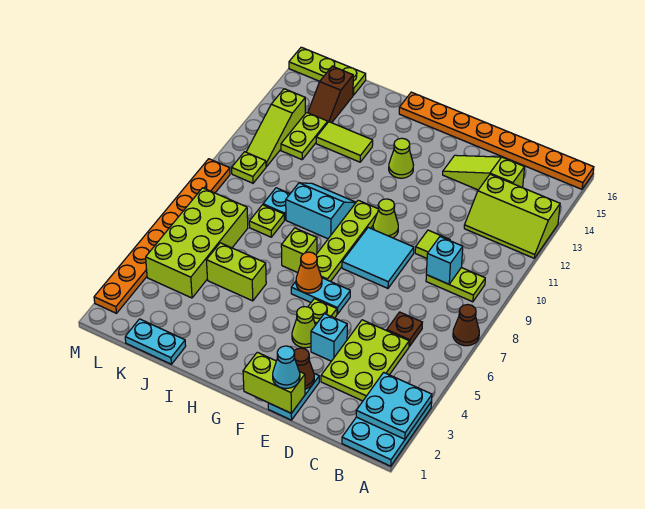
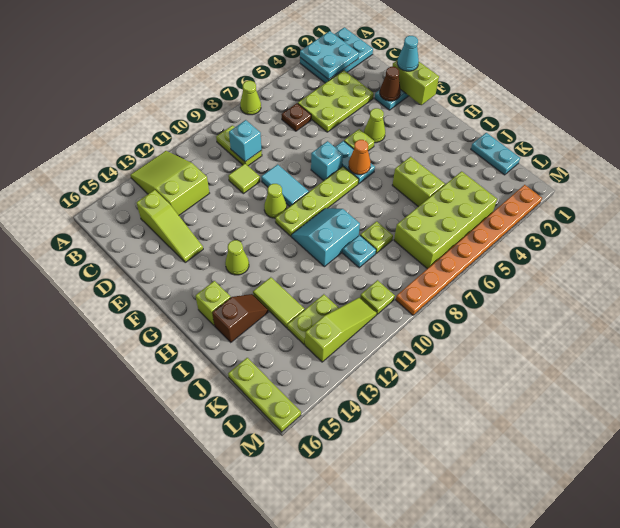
brown cone A7 level 1 -> lime cone A7 level 1
lime slope A12:C13 level 1 top 13 -> lime slope A12:C13 level 1 top C
orange plate A16:H16 level 1 -> none
cyan brick E4 level 1 -> cyan brick F7 level 1
cyan tile E8:F9 level 1 -> cyan tile E9:F9 level 1
lime brick H7 level 1 -> lime brick H15 level 1
cyan slope H9:I10 level 1 top 9 -> cyan slope H9:I10 level 1 top I
brown slope K14:K15 level 1 top 15 -> brown slope I14:I15 level 1 top 15

